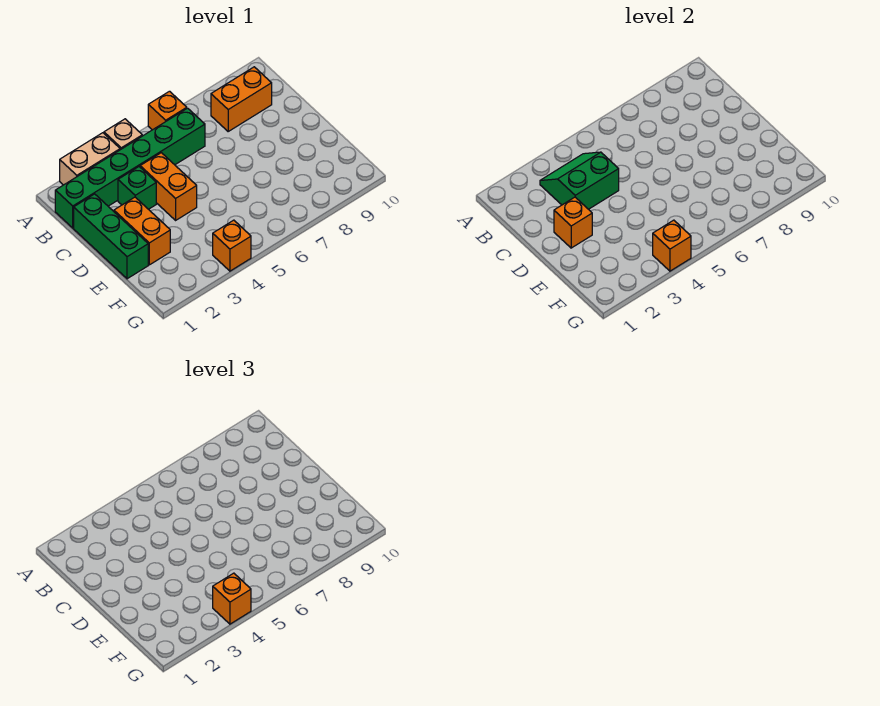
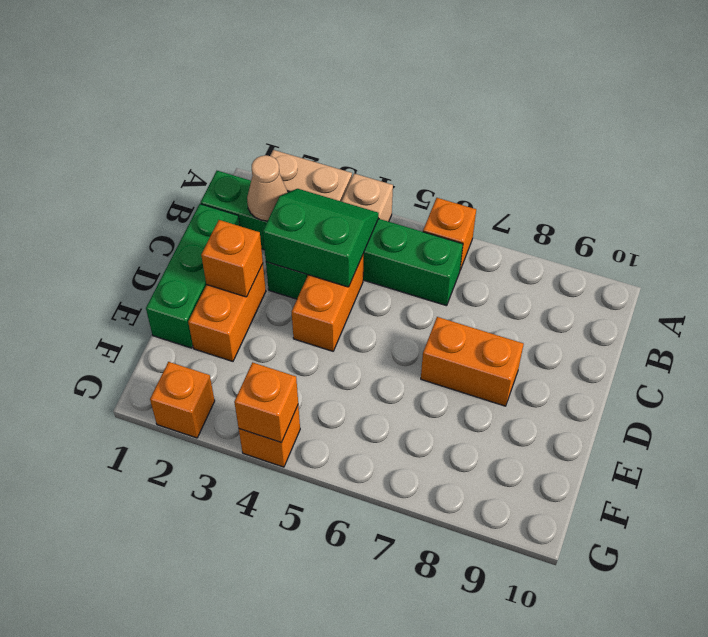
none -> tan cone B2 level 2
orange brick B8:B9 level 1 -> orange brick D7:D8 level 1
orange brick G4 level 3 -> orange brick G2 level 1

